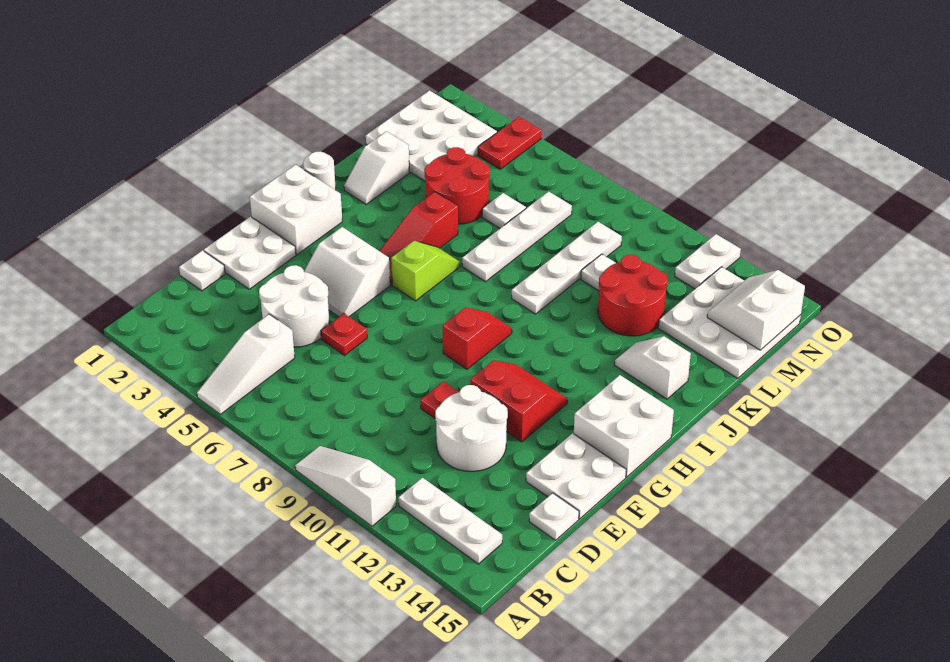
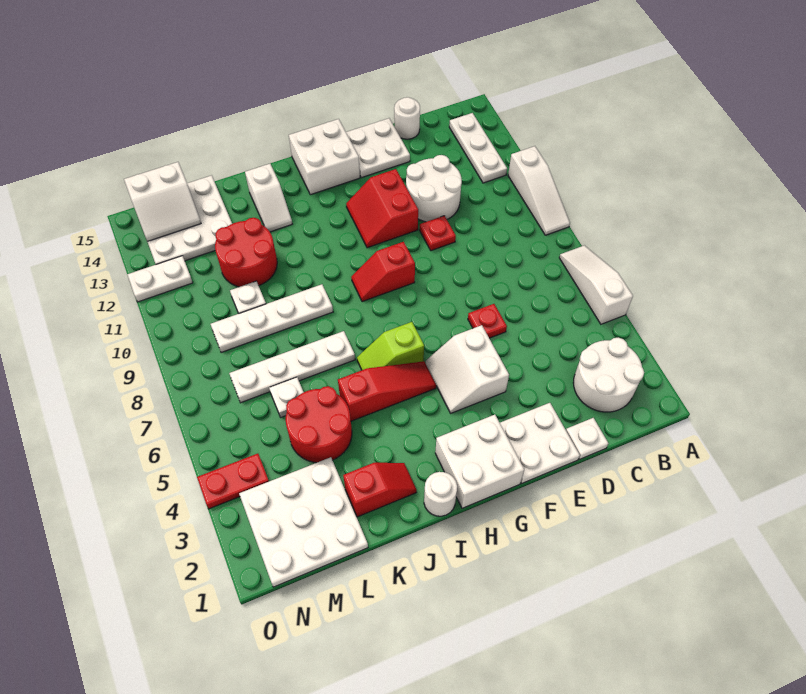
white slope A5:C5 level 1 top C -> white slope A5:A7 level 1 top 5
white round brick D4:E5 level 1 -> white round brick B2:C3 level 1
white plate D15 level 1 -> white round brick D15 level 1
white slope F4:G5 level 1 top G -> white slope F4:G5 level 1 top F
white slope J2:K2 level 1 top K -> red slope J2:K2 level 1 top K

